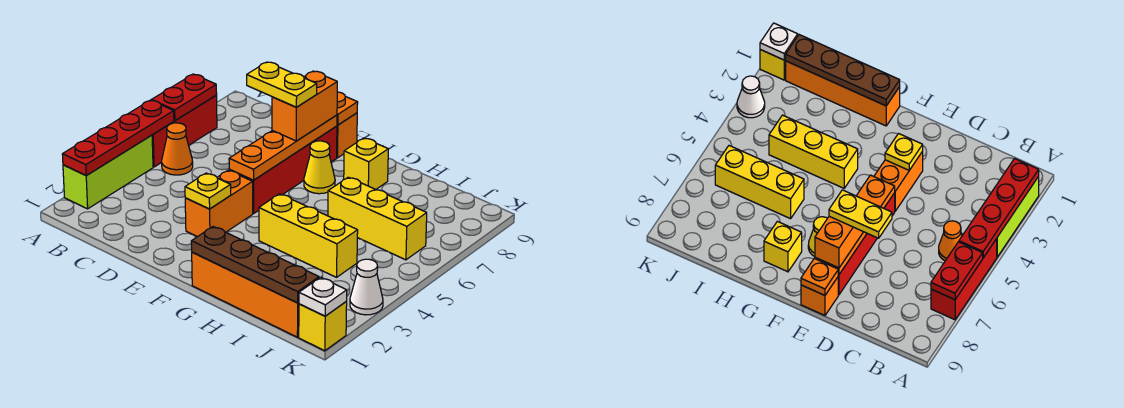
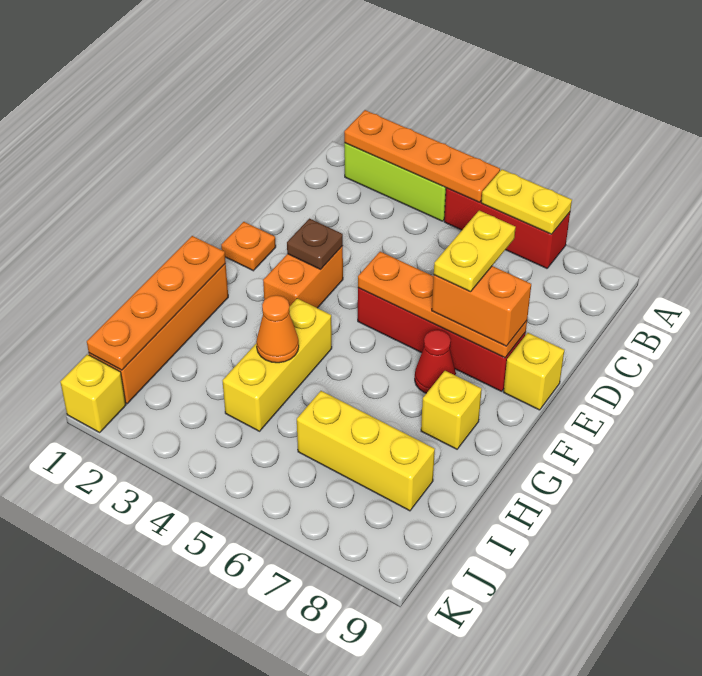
red plate A2:A5 level 2 -> orange plate A2:A5 level 2
red plate A6:A7 level 2 -> yellow plate A6:A7 level 2
orange cone B5 level 1 -> orange cone H4 level 2
orange brick E3:E4 level 1 -> orange brick E3:F3 level 1
yellow plate E3 level 2 -> brown plate E3 level 2
orange brick E9 level 1 -> yellow brick E9 level 1
orange plate E9 level 2 -> orange plate E1 level 1
yellow cone F7 level 1 -> red cone F7 level 1
brown plate G1:J1 level 2 -> orange plate G1:J1 level 2
yellow brick H6:J6 level 1 -> yellow brick I6:I8 level 1
white plate K1 level 2 -> none
white cone K3 level 1 -> none

